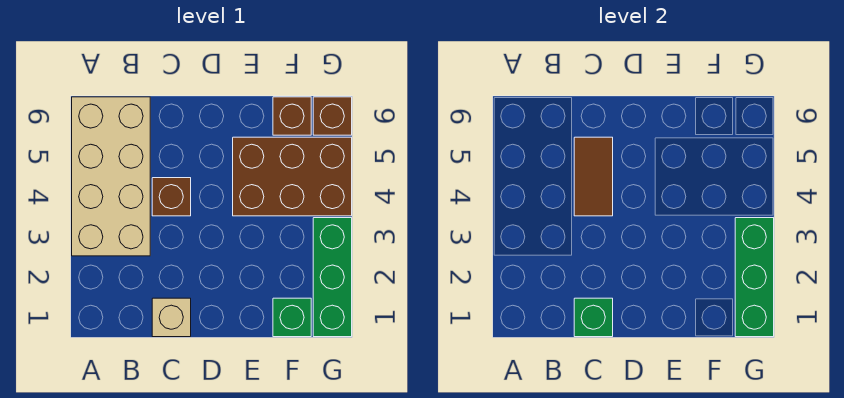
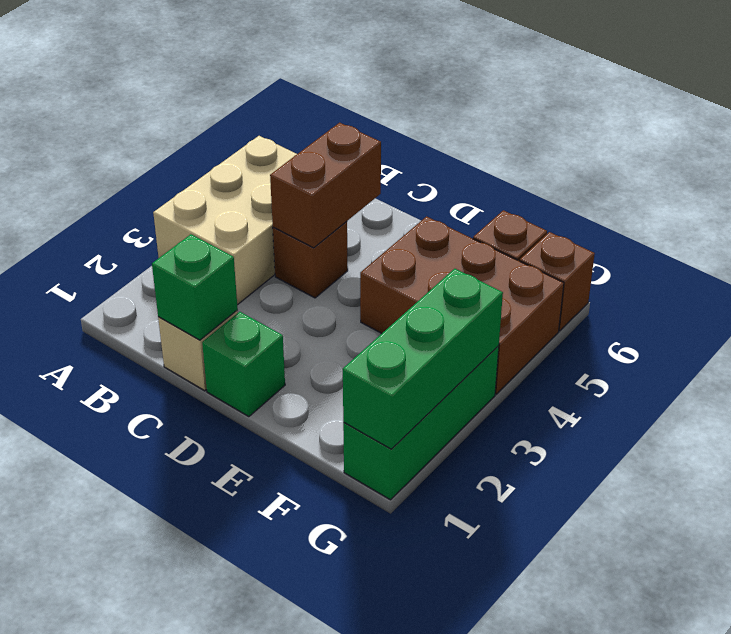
tan brick A3:B6 level 1 -> tan brick A3:B5 level 1
brown tile C4:C5 level 2 -> brown brick C4:C5 level 2
green brick F1 level 1 -> green brick D1 level 1

